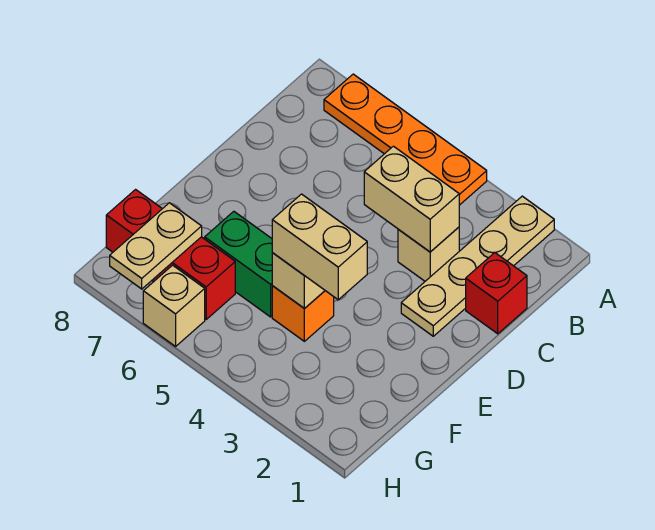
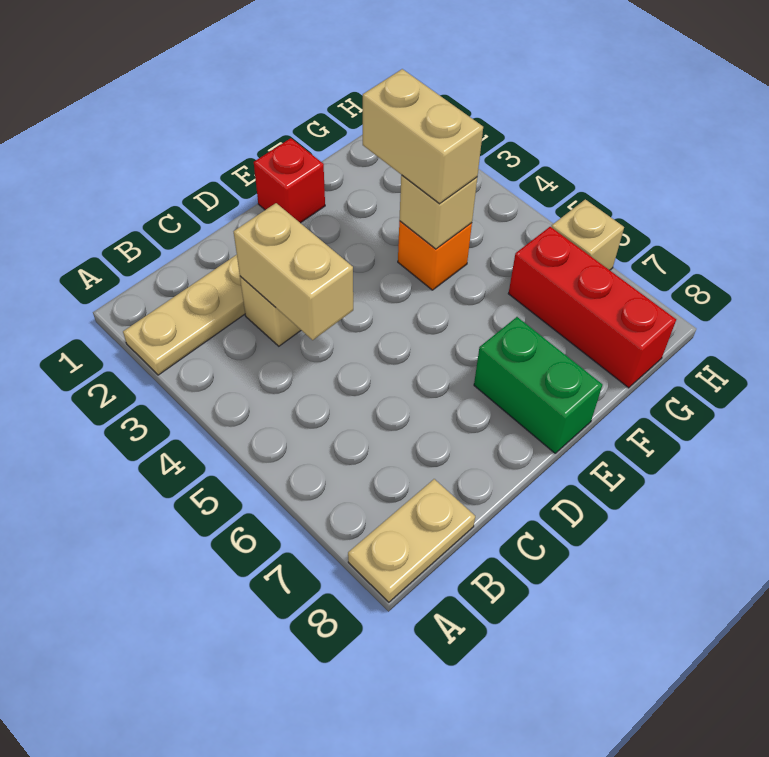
orange plate A4:A7 level 1 -> none
red brick C1 level 1 -> red brick E1 level 1
green brick F5:F6 level 1 -> green brick E7:E8 level 1
tan plate G7:H7 level 2 -> tan plate A8:B8 level 1

